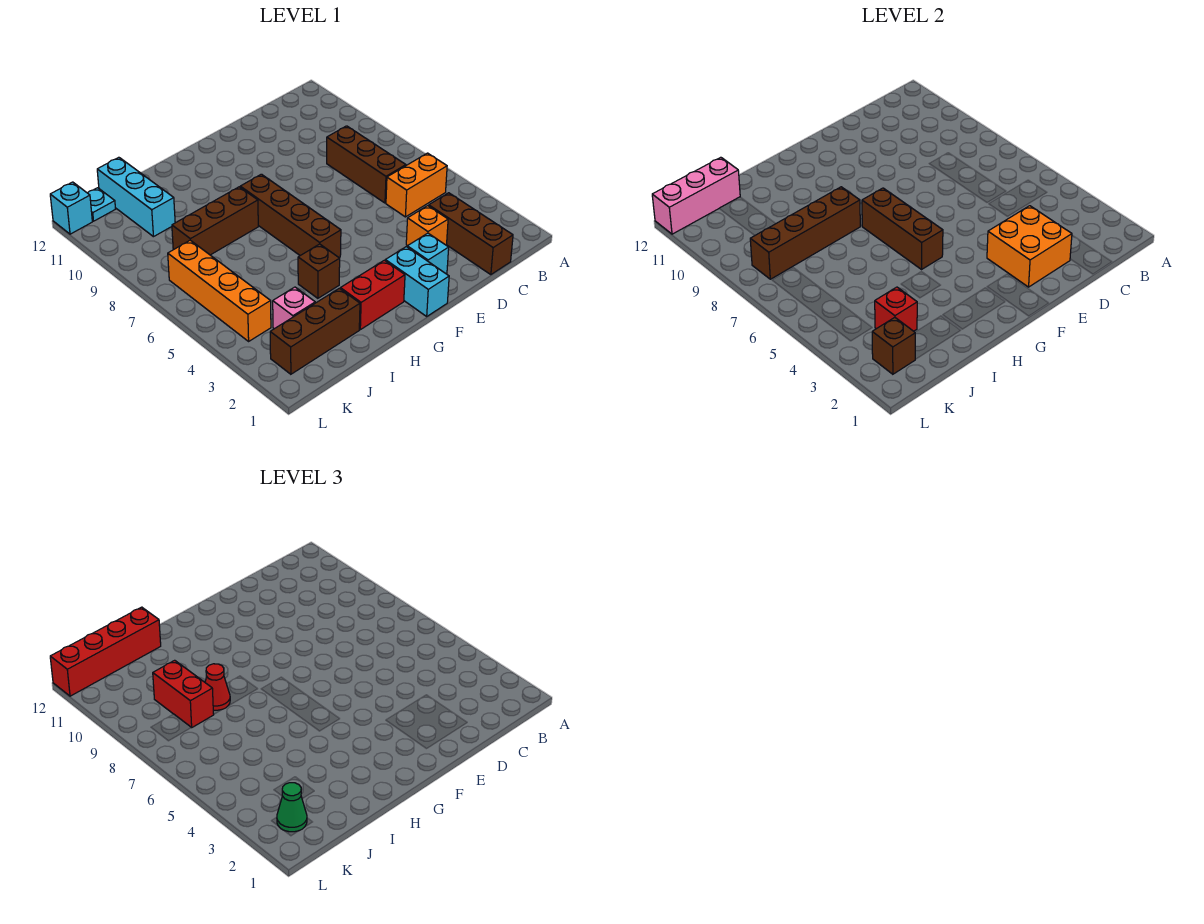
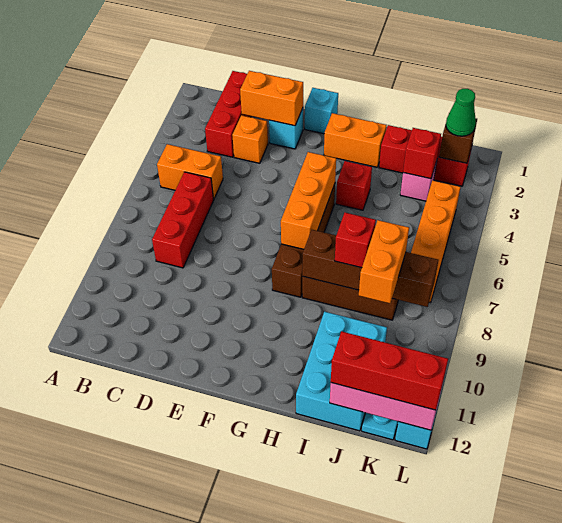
brown brick C1:C3 level 1 -> red brick C1:C3 level 1
brown brick C6:C8 level 1 -> red brick C6:C8 level 1
orange brick D2:E3 level 2 -> orange brick D2:E2 level 2
cyan brick F1:F2 level 1 -> cyan brick F1 level 1
red brick G2:H2 level 1 -> orange brick G2:H2 level 1
brown brick G5:G7 level 2 -> orange brick G5:G7 level 2
brown brick H4 level 1 -> red brick H4 level 1
brown brick I2:K2 level 1 -> red brick I2:K2 level 1
red cone I8 level 3 -> red brick I8 level 3
red brick I12:L12 level 3 -> red brick J12:L12 level 3
red brick J8:J9 level 3 -> orange brick J8:J9 level 3
cyan brick J10:J12 level 1 -> cyan brick I10:J12 level 1

